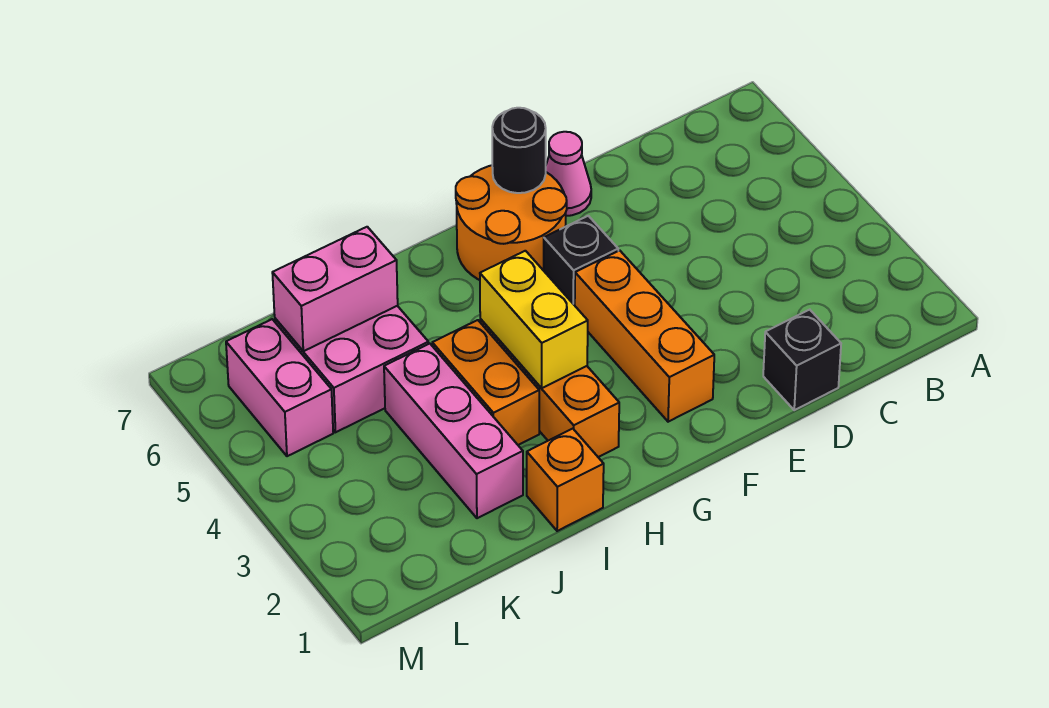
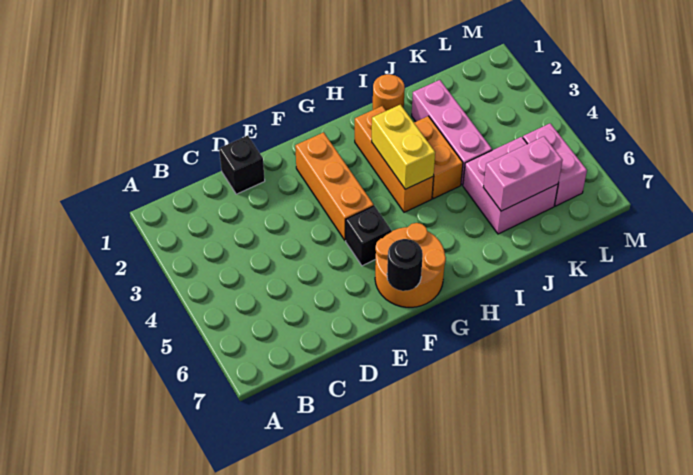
pink cone E7 level 1 -> none
orange brick I1 level 1 -> orange round brick I1 level 1

